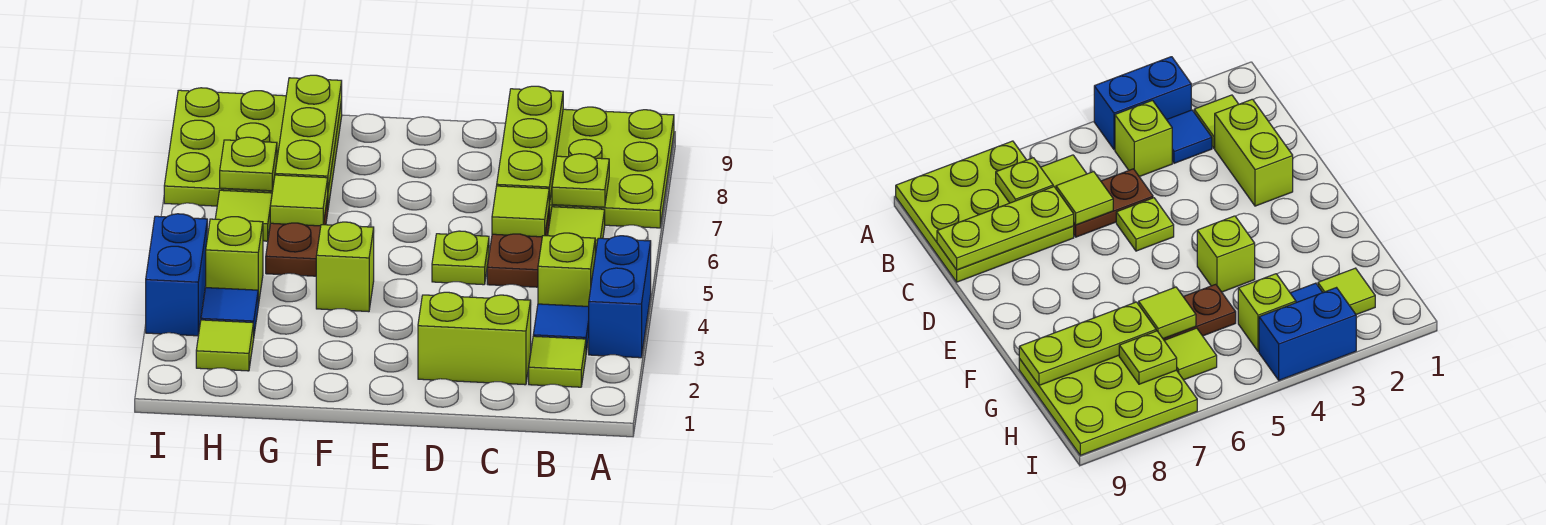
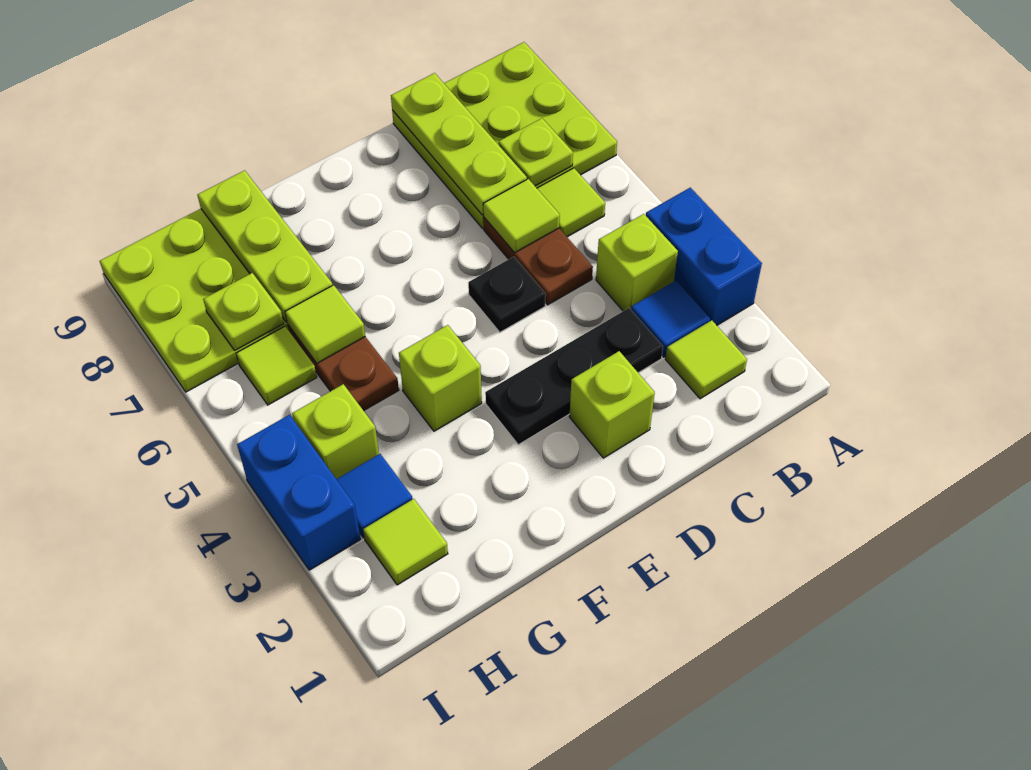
lime brick C2:D2 level 1 -> lime brick D2 level 1
none -> black plate C3:E3 level 1
lime plate D5 level 1 -> black plate D5 level 1

